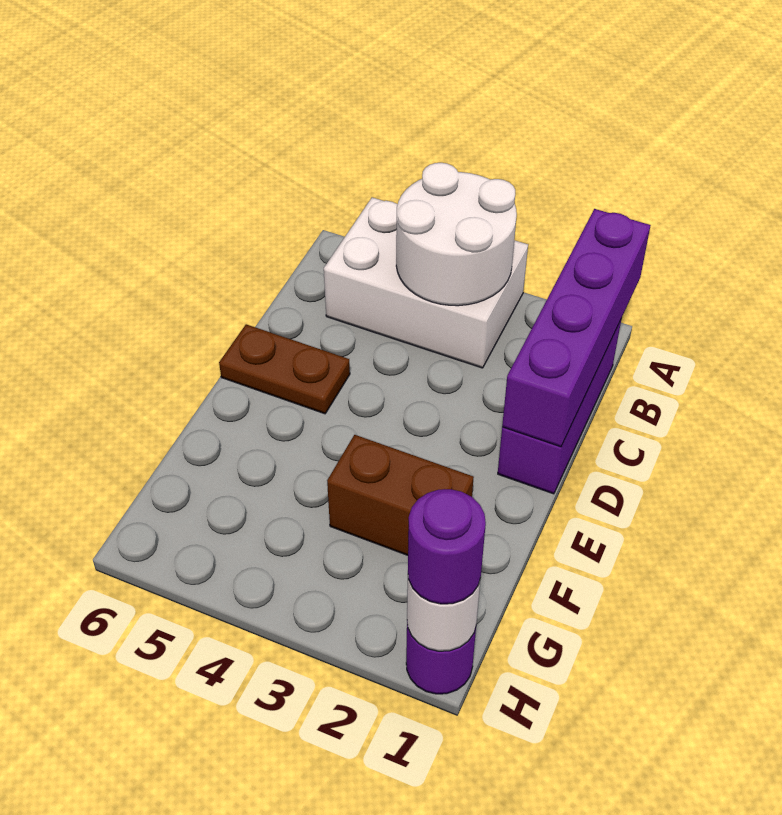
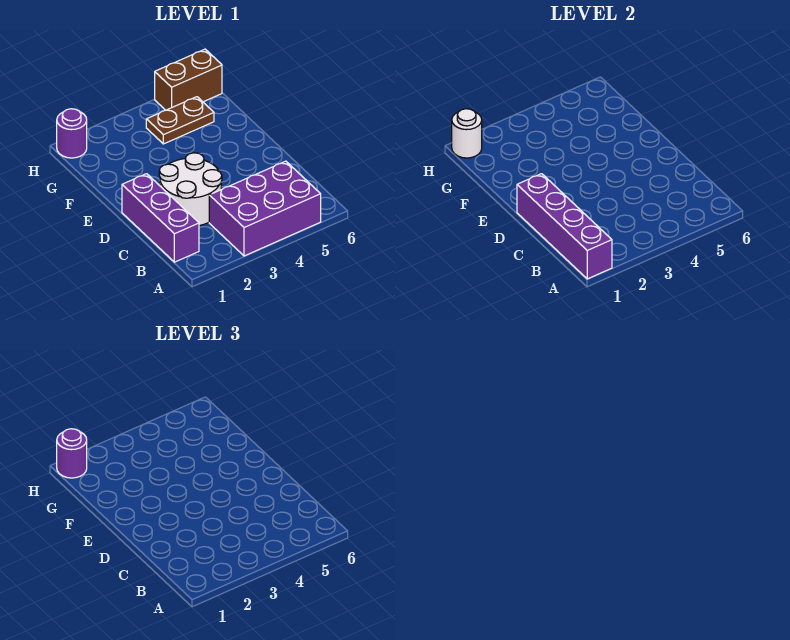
white brick A3:B5 level 1 -> purple brick A3:B5 level 1
white round brick A3:B4 level 2 -> white round brick C2:D3 level 1
brown plate D5:D6 level 1 -> brown plate G4:G5 level 1
brown brick F2:F3 level 1 -> brown brick H5:H6 level 1

